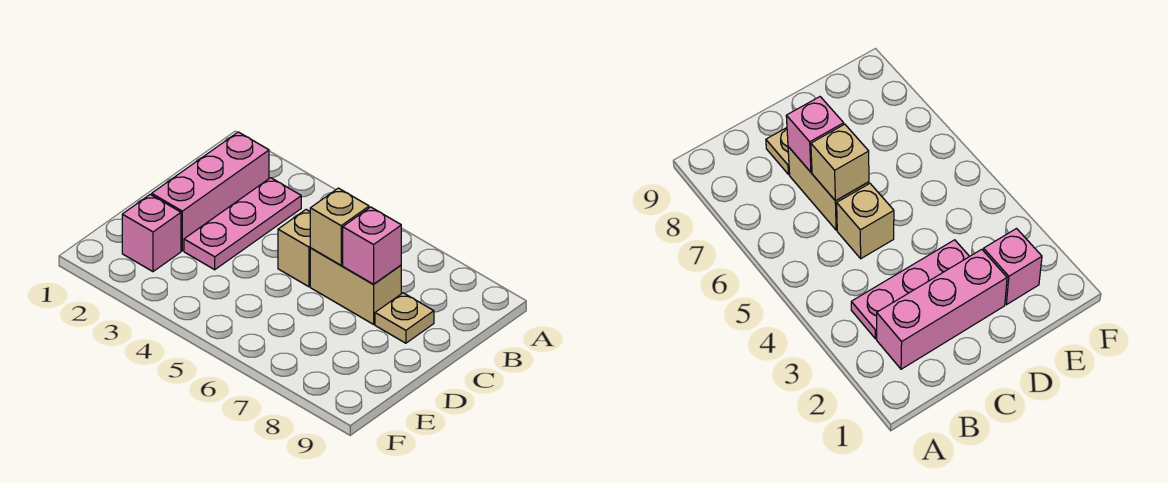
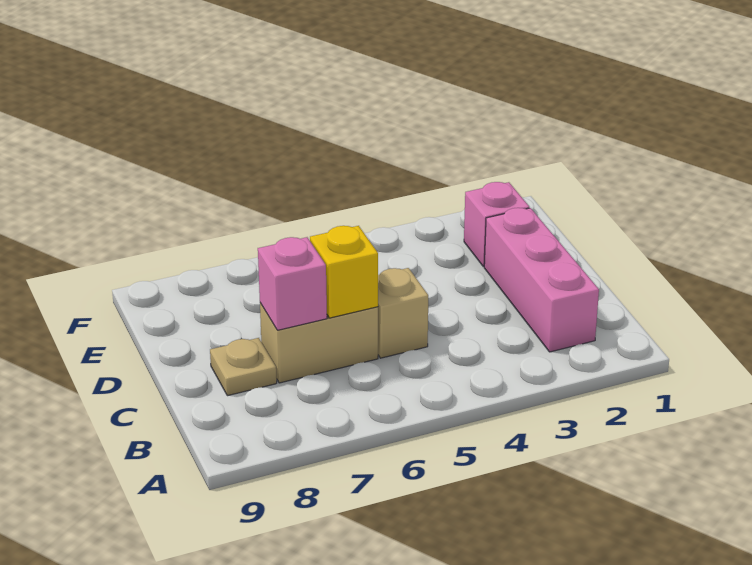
pink plate B3:D3 level 1 -> none
tan brick C6 level 2 -> yellow brick C6 level 2

